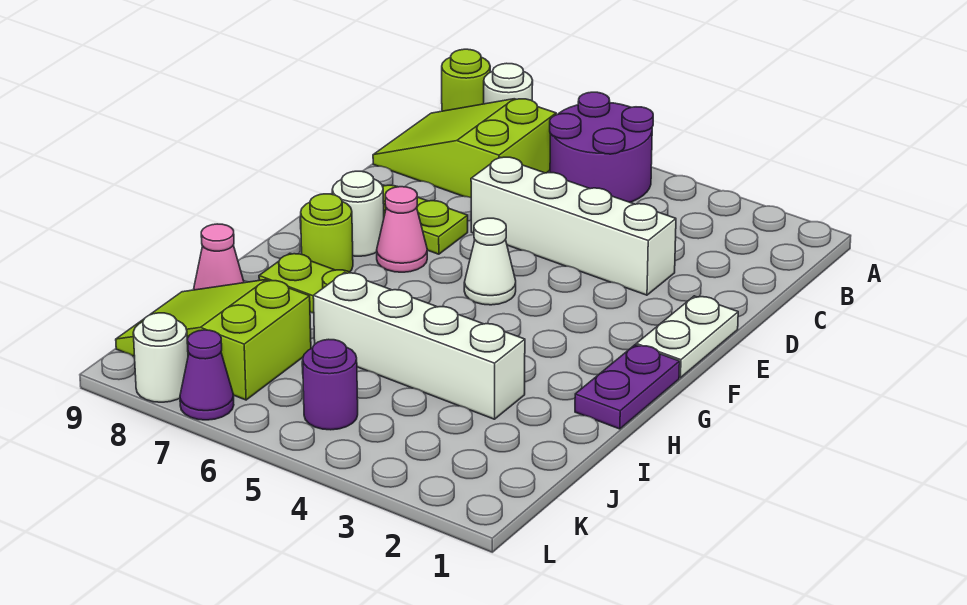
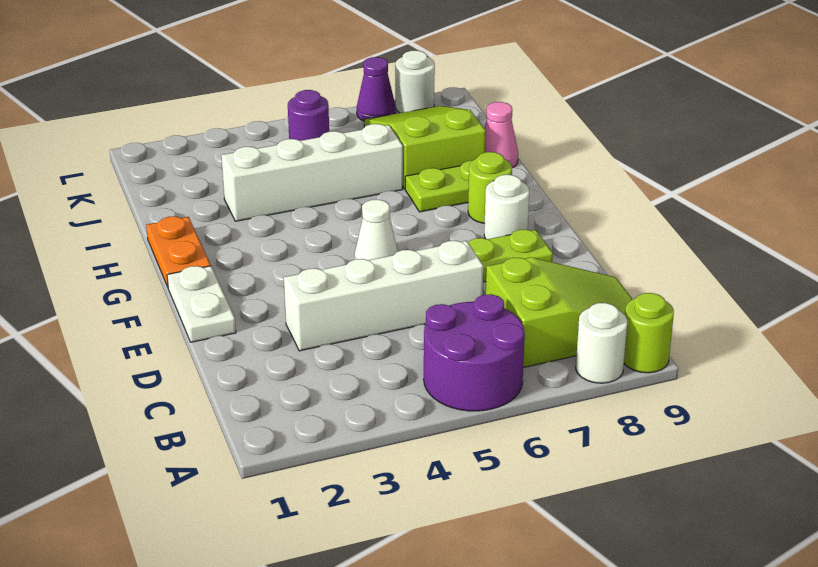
pink cone F7 level 1 -> none
purple plate G1:H1 level 1 -> orange plate G1:H1 level 1
lime slope J7:K9 level 1 top 7 -> lime slope I7:K8 level 1 top I

